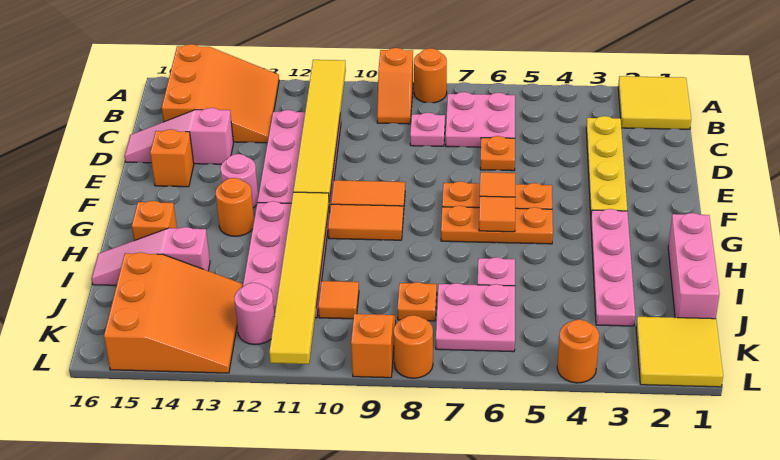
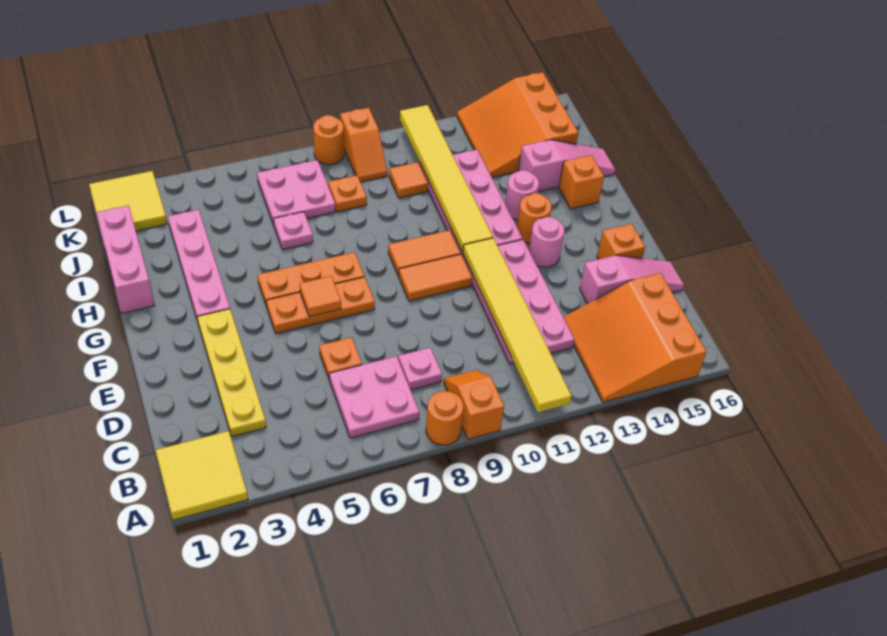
orange tile G6 level 2 -> none
pink round brick K12 level 1 -> pink round brick H13 level 1
orange round brick L4 level 1 -> none

